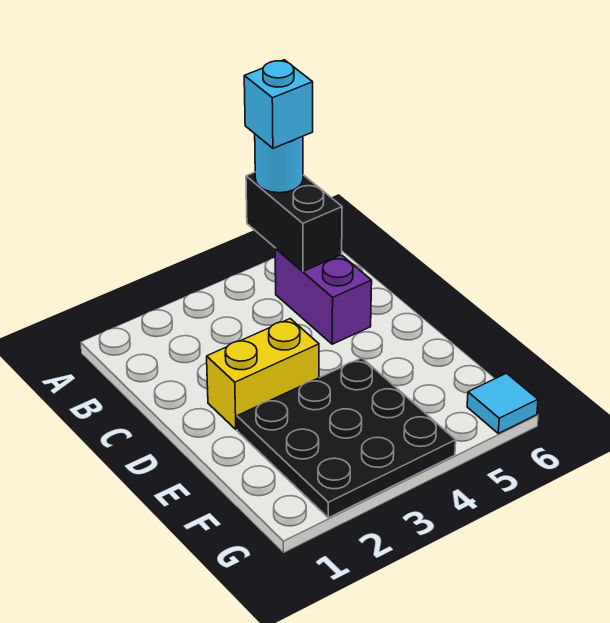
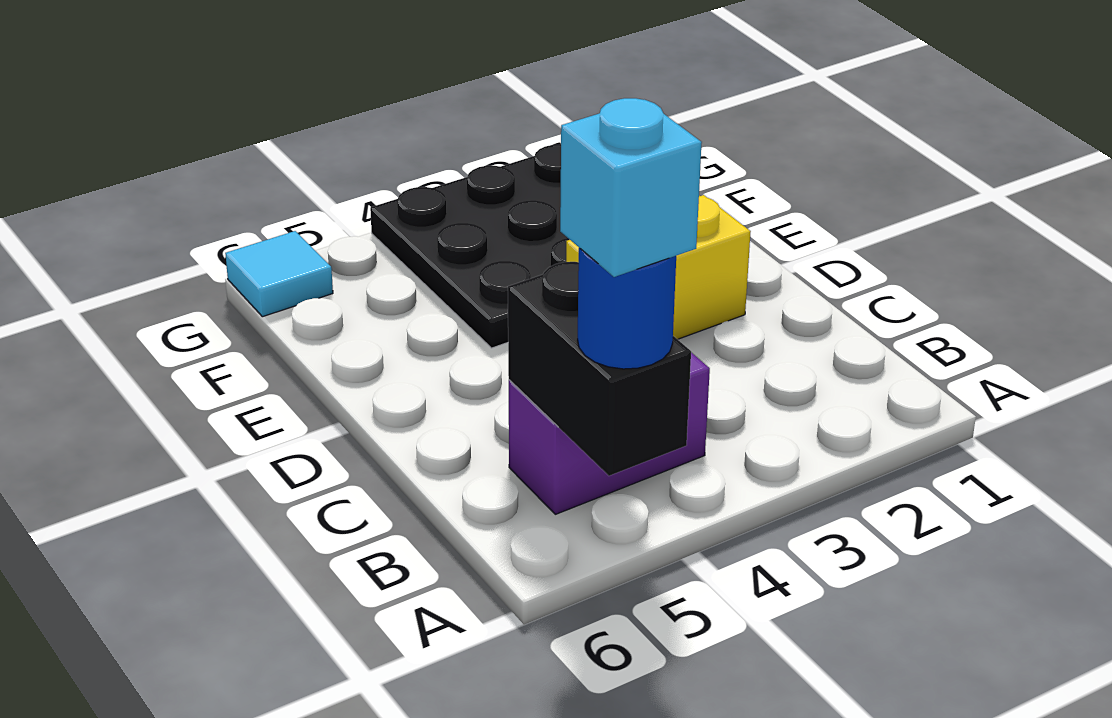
cyan round brick A5 level 3 -> blue round brick A5 level 3
purple brick B5:C5 level 1 -> purple brick B4:B5 level 1

